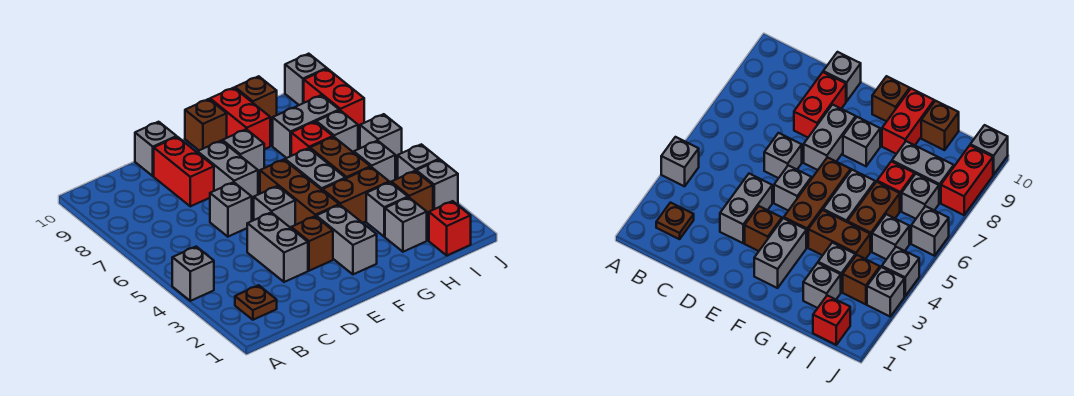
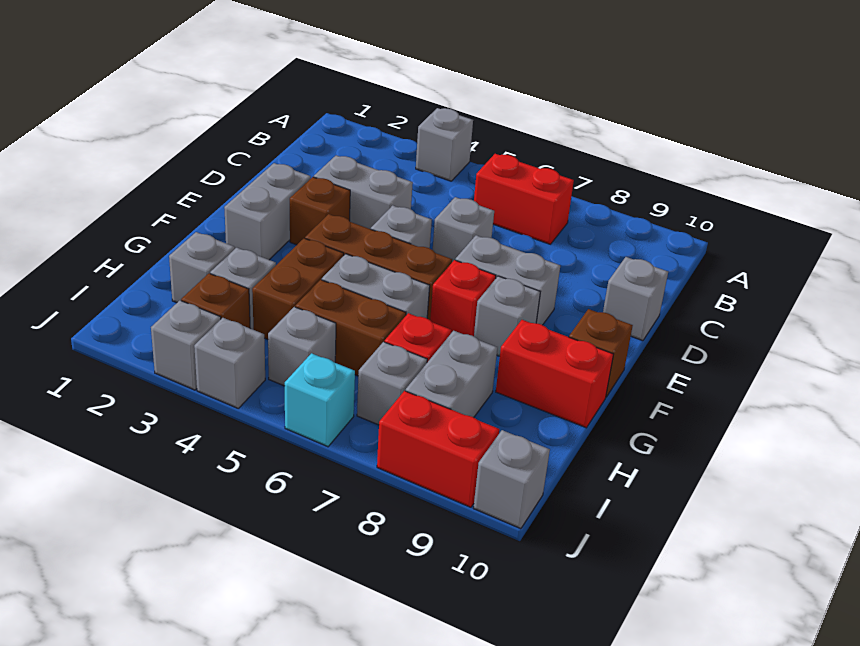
brown plate B2 level 1 -> none
red brick D8:D9 level 1 -> red brick B6:B7 level 1
grey brick F2:F3 level 1 -> grey brick E2:F2 level 1
brown brick H10 level 1 -> none
red brick I1 level 1 -> red brick F7 level 1
grey brick J6 level 1 -> cyan brick J6 level 1

